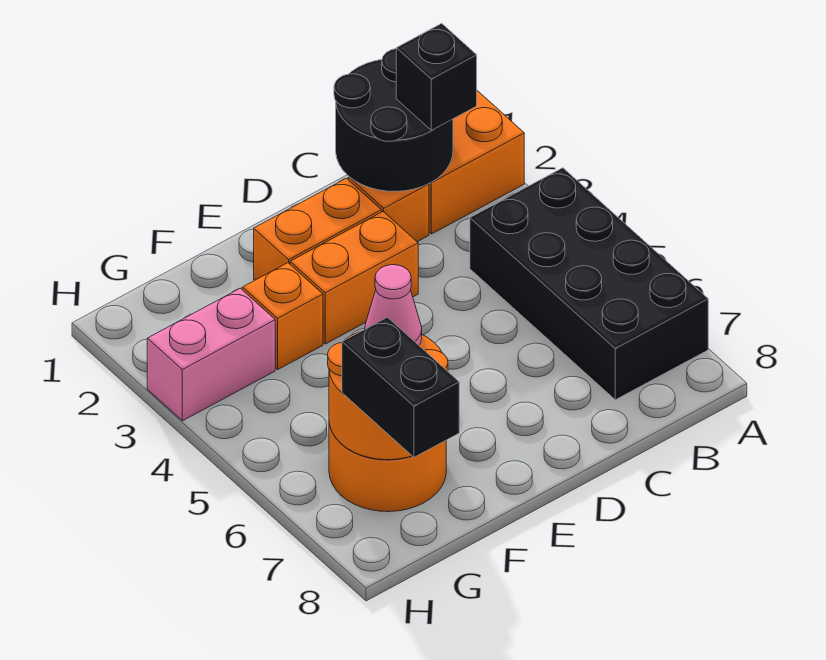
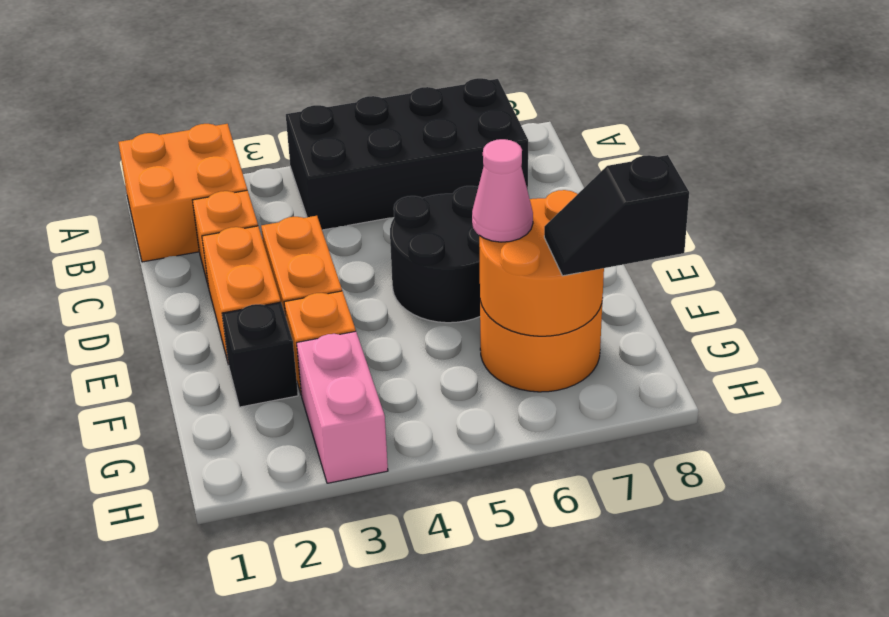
black round brick B1:C2 level 2 -> black round brick D5:E6 level 1
black brick B2 level 3 -> black brick F2 level 1
black brick G7:G8 level 3 -> black slope G7:G8 level 3 top 8

